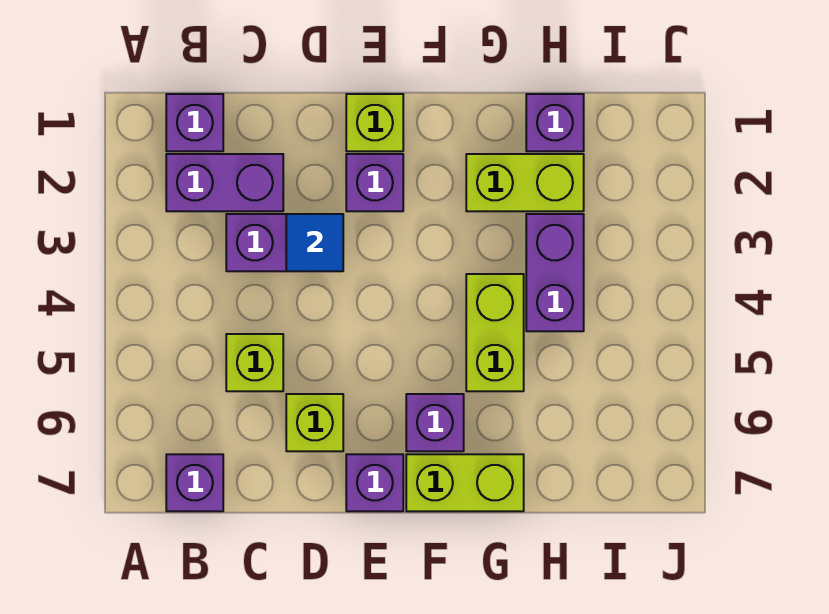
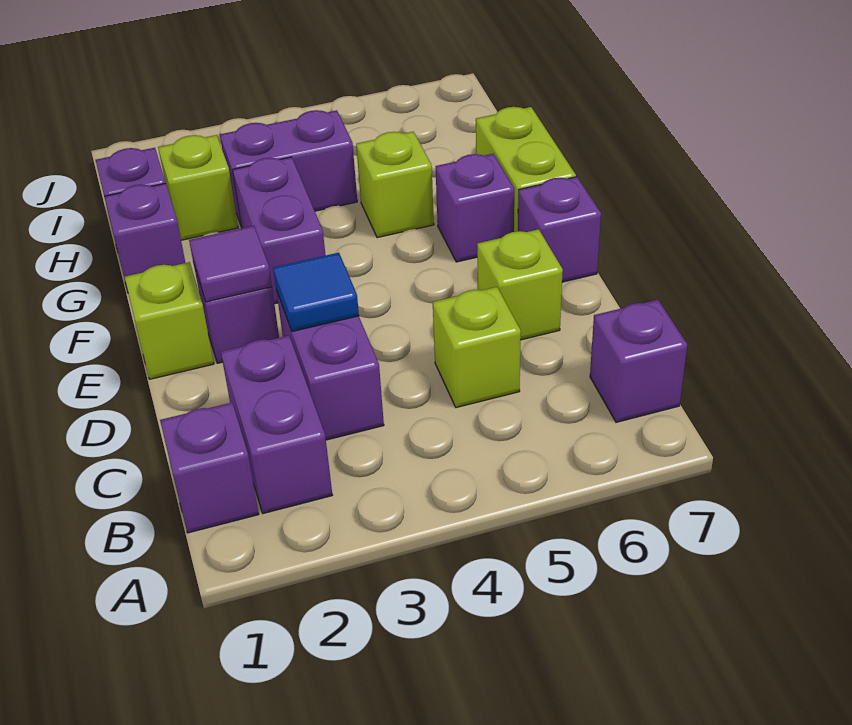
none -> purple tile E2 level 2
none -> purple brick F3:G3 level 1
none -> purple brick G1 level 1
lime brick G2:H2 level 1 -> lime brick H2 level 1
lime brick G4:G5 level 1 -> lime brick G5 level 1

